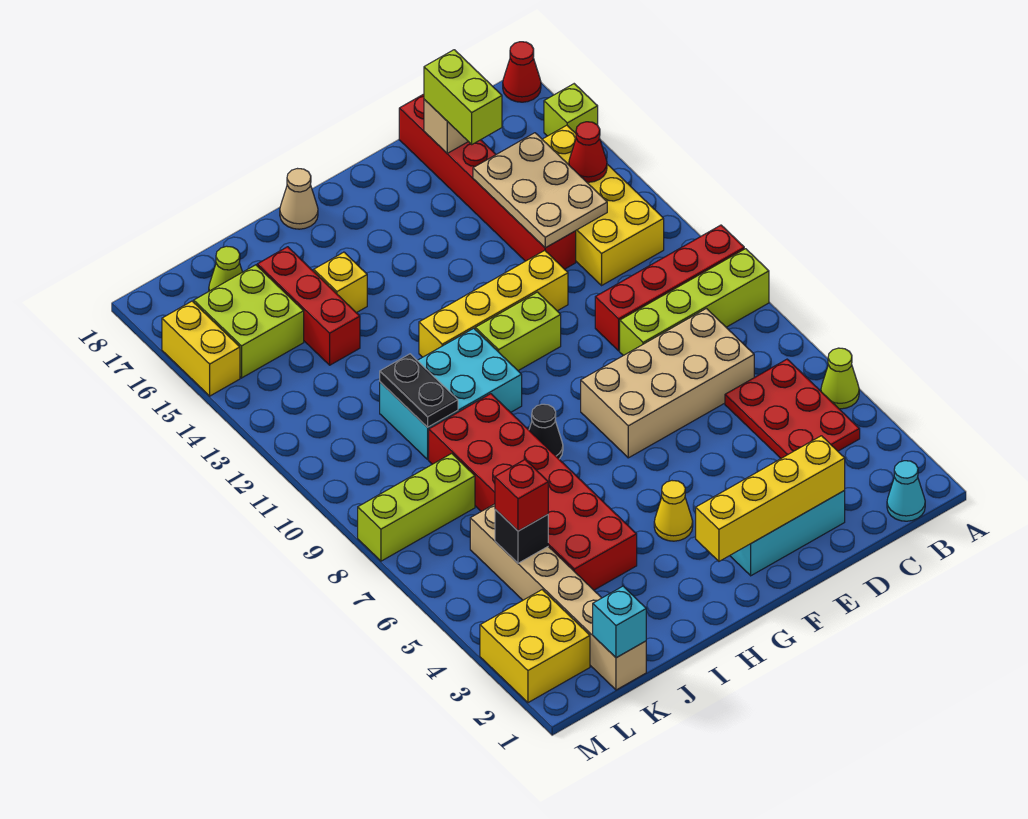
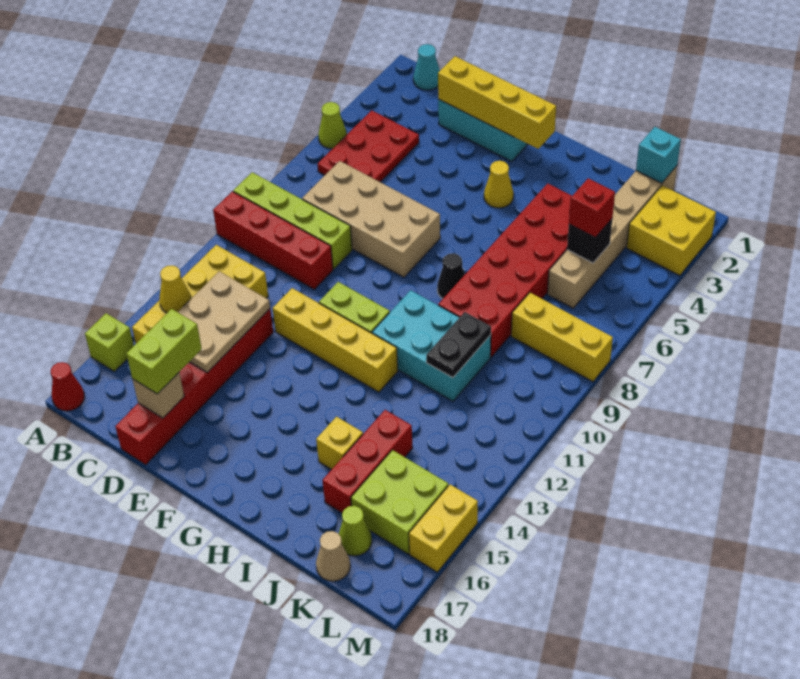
red cone B14 level 2 -> yellow cone B14 level 2
tan cone H18 level 1 -> tan cone K18 level 1
lime brick K8:M8 level 1 -> yellow brick K8:M8 level 1

